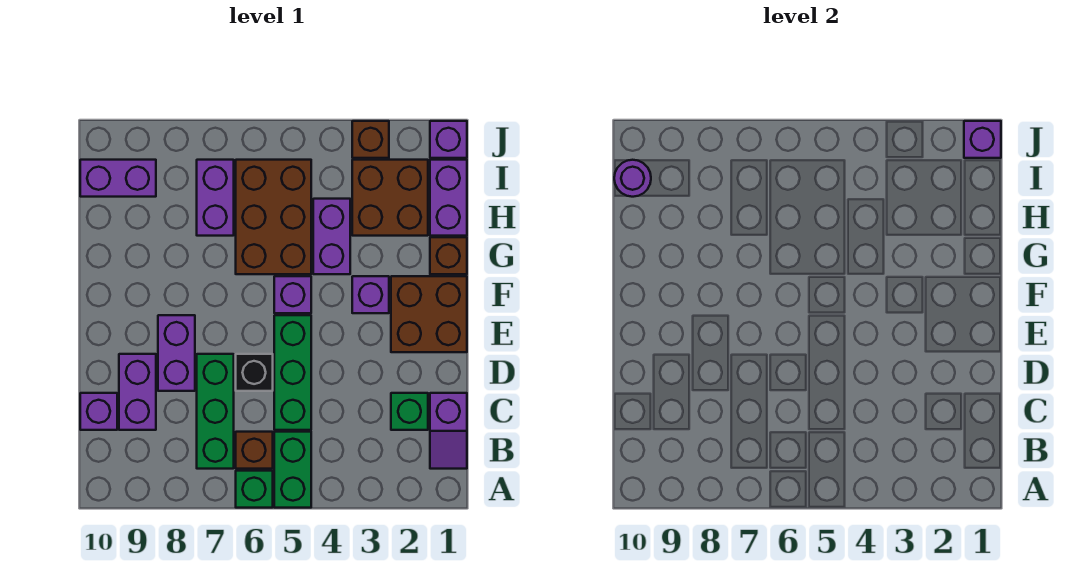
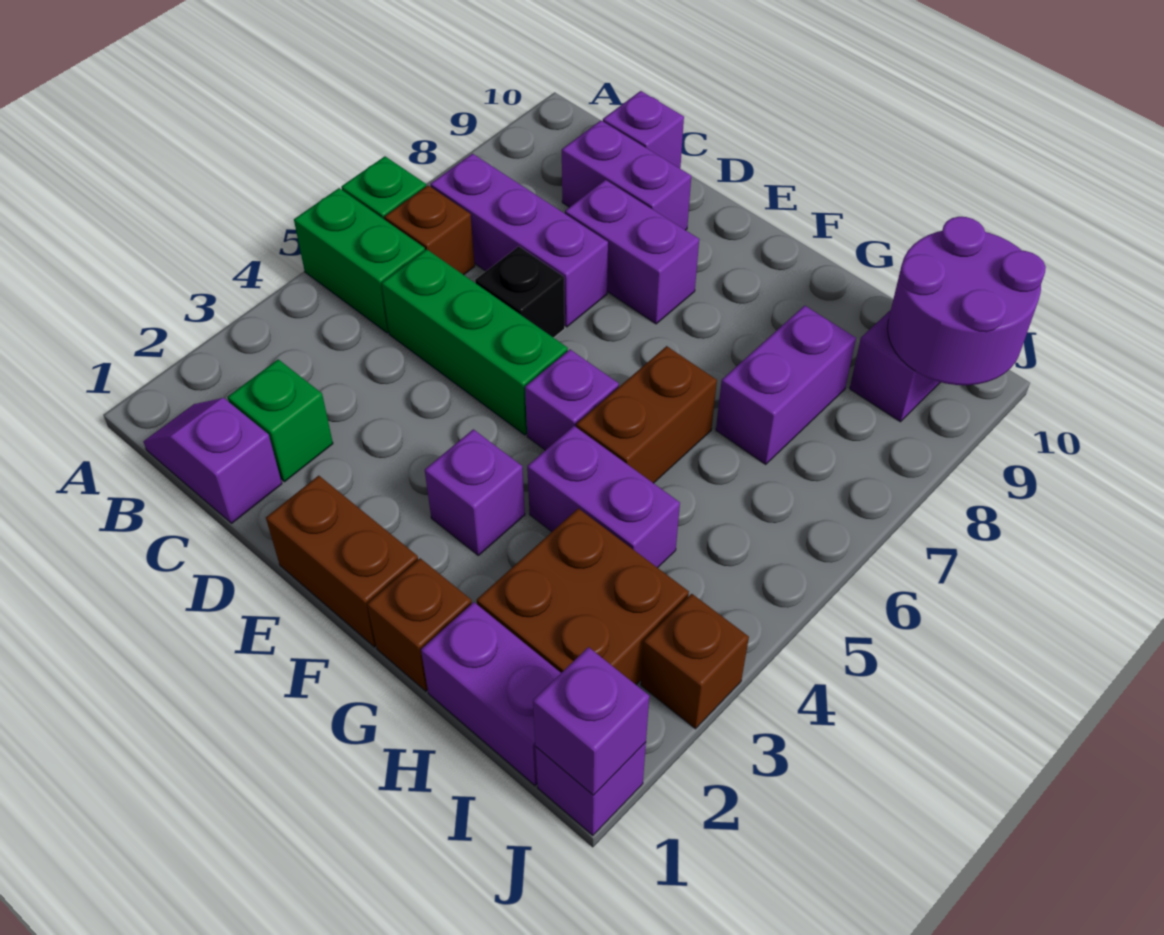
green brick B7:D7 level 1 -> purple brick B7:D7 level 1
brown brick E1:F2 level 1 -> brown brick E1:F1 level 1
brown brick G5:I6 level 1 -> brown brick G5:G6 level 1
purple brick H7:I7 level 1 -> purple brick H7:H8 level 1
purple round brick I10 level 2 -> purple round brick I9:J10 level 2

